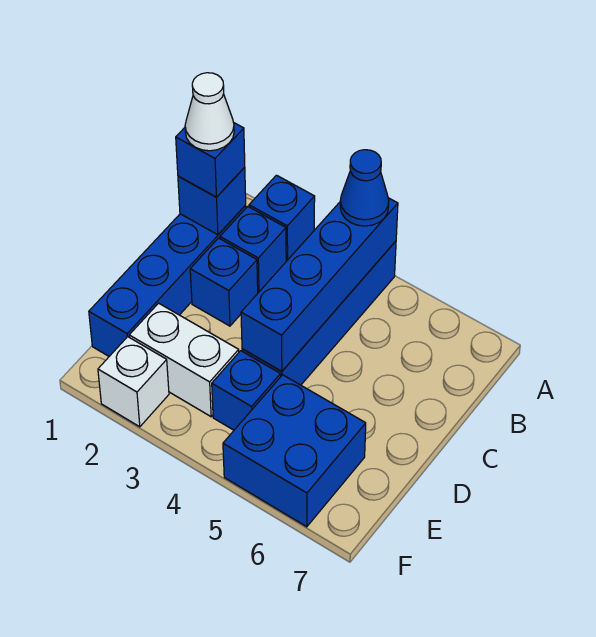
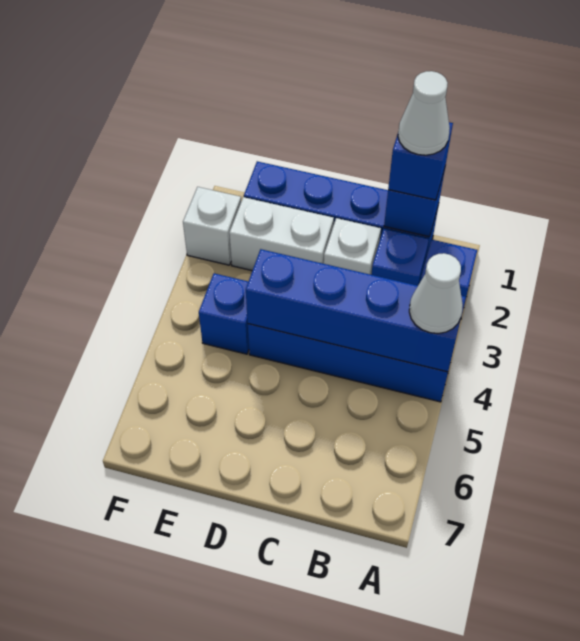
blue cone A4 level 3 -> white cone A4 level 3
blue brick C2 level 1 -> white brick C2 level 1
white brick E2:E3 level 1 -> white brick D2:E2 level 1
blue brick E5:F6 level 1 -> none

